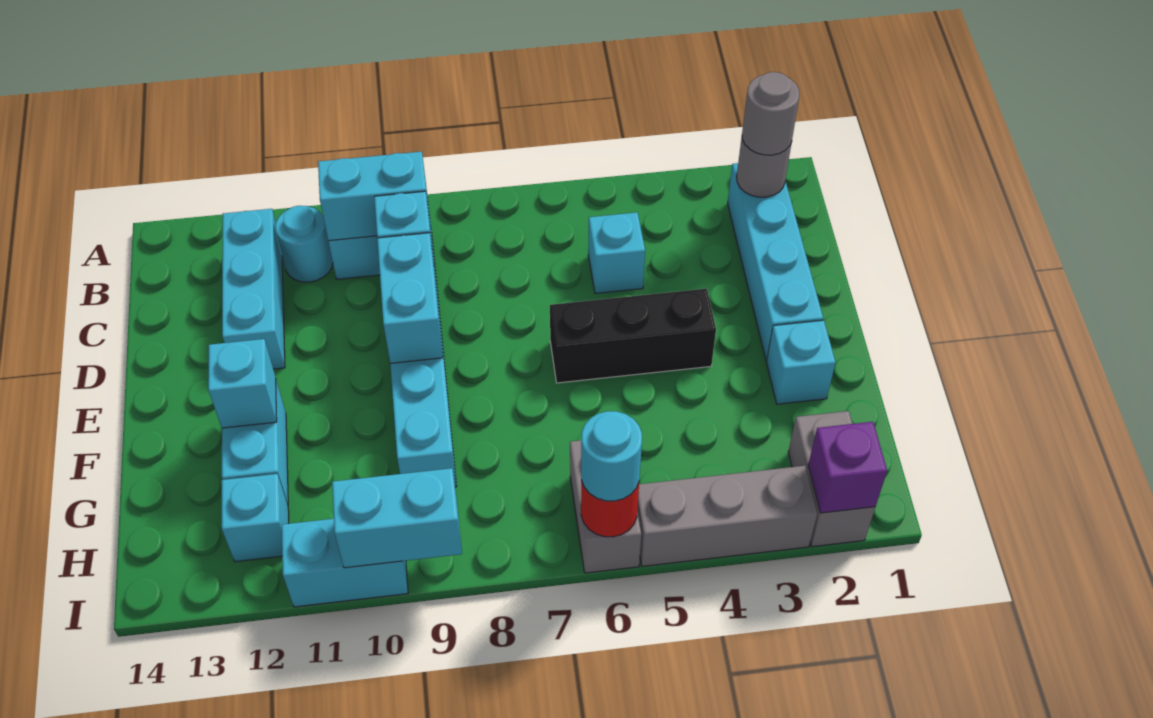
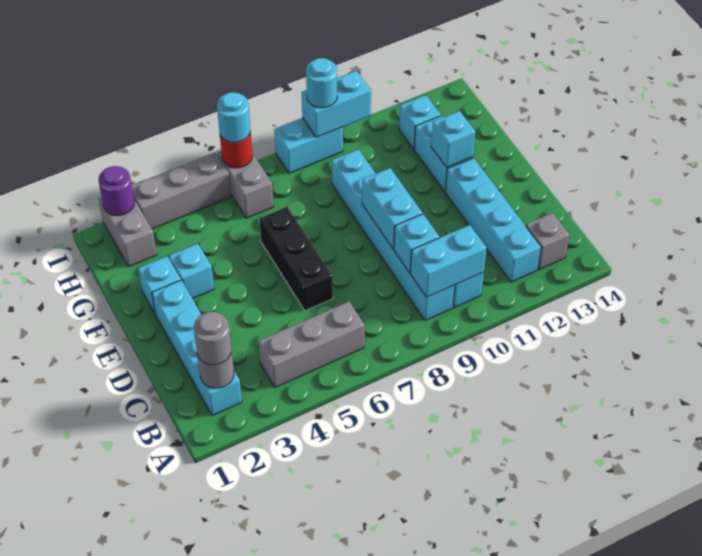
none -> grey brick B4:B6 level 1
cyan round brick B11 level 1 -> cyan round brick I9 level 3
cyan brick B12:D12 level 1 -> cyan brick B12:E12 level 1
none -> grey brick B13 level 1
cyan brick C5 level 1 -> cyan brick F3 level 1
black brick E4:E6 level 1 -> black brick D6:F6 level 1
purple brick I2 level 2 -> purple round brick I2 level 2
cyan brick I10:I11 level 1 -> cyan brick I8:I9 level 1

